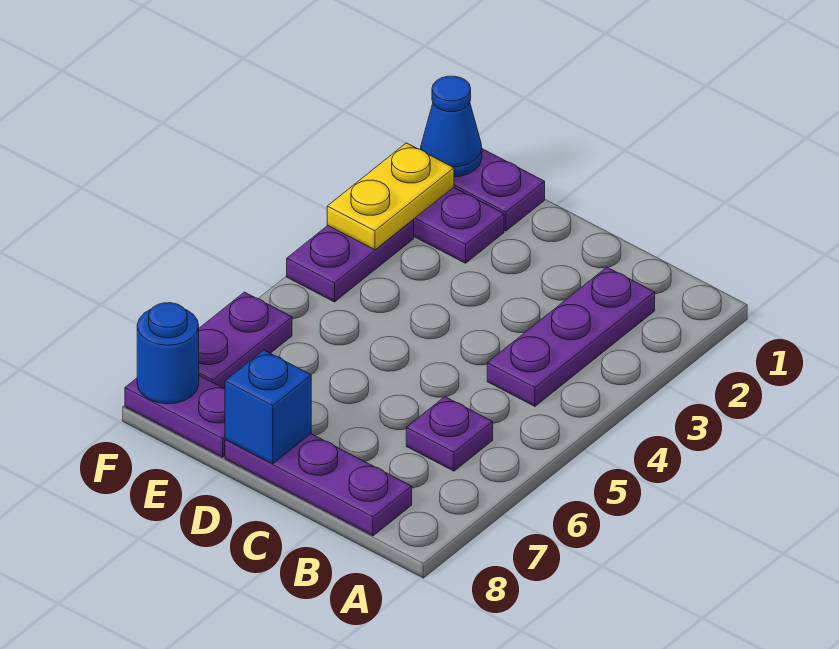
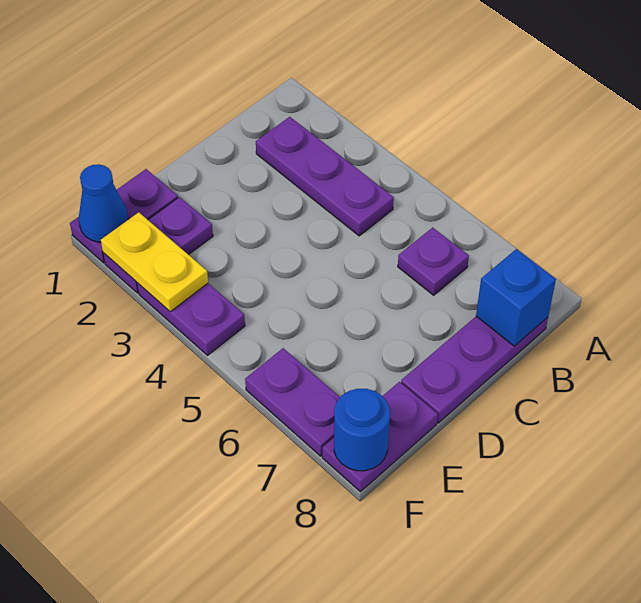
blue brick D8 level 2 -> blue brick B8 level 2

